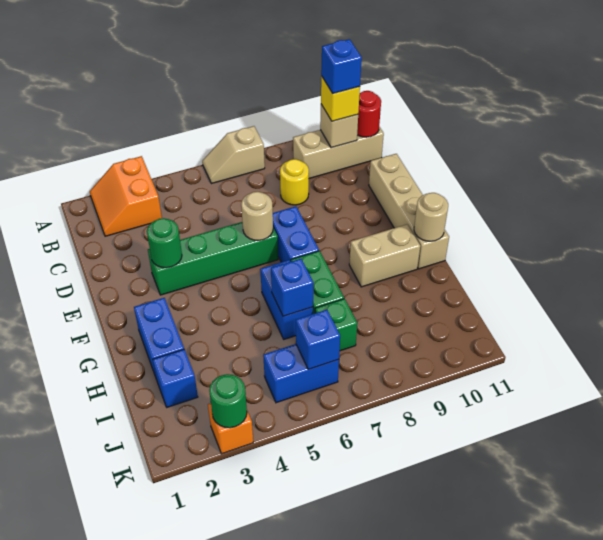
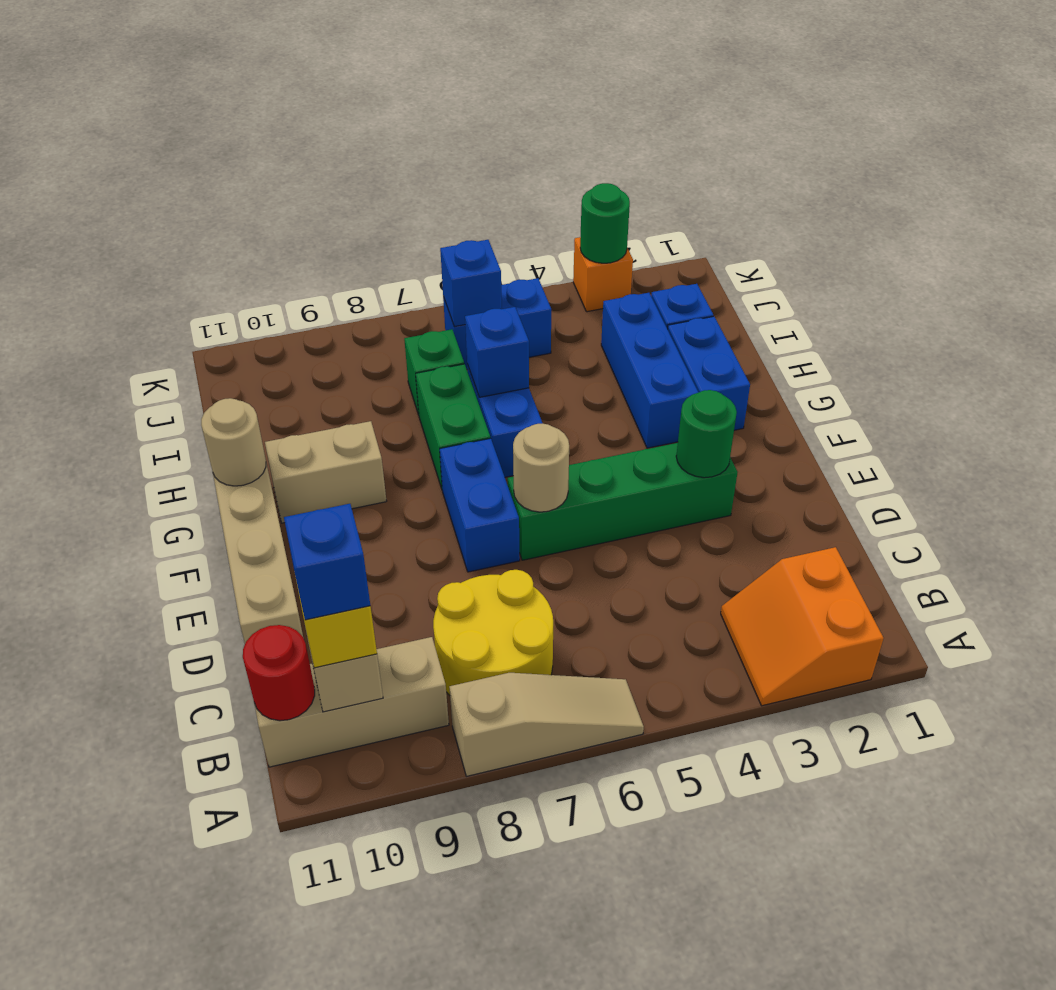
orange slope A2:B3 level 1 top 3 -> orange slope A2:B3 level 1 top 2
tan slope A6:A7 level 1 top 7 -> tan slope A6:A8 level 1 top 8
yellow round brick C8 level 1 -> yellow round brick B7:C8 level 1
none -> blue brick G3:I3 level 1

